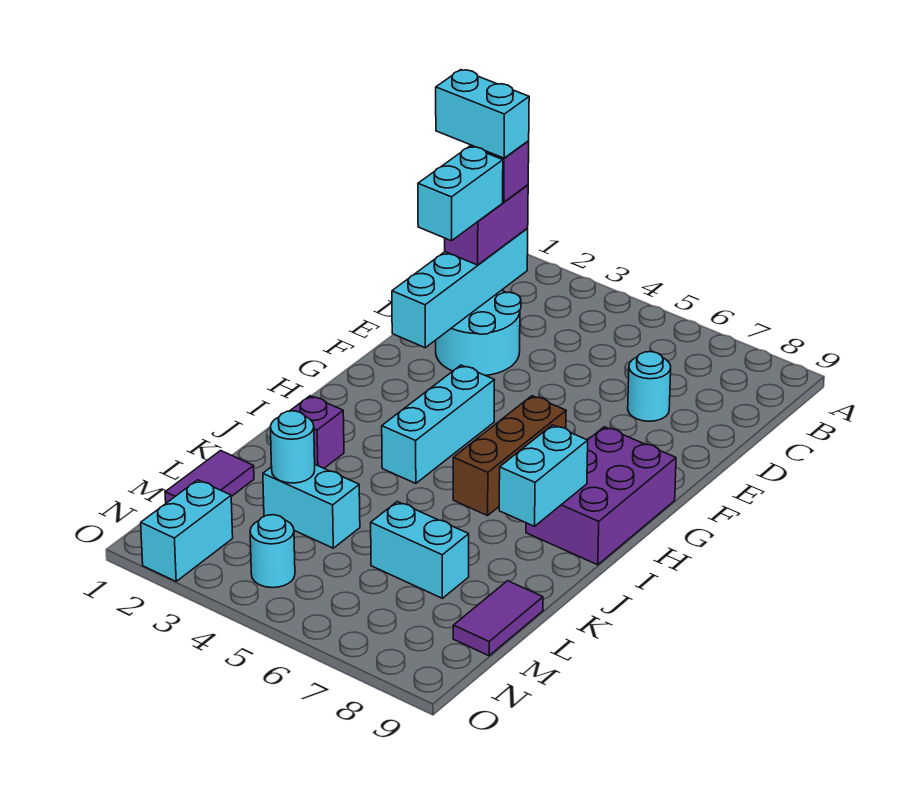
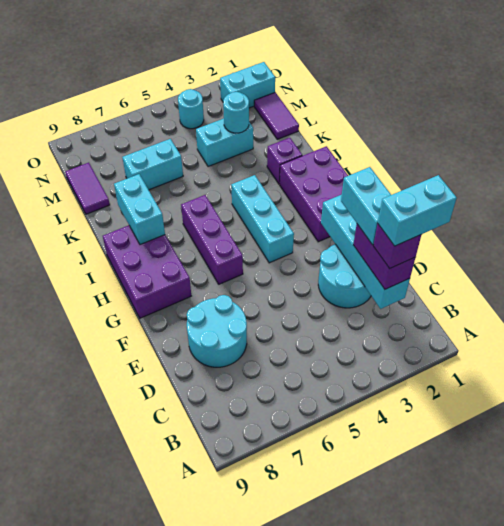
cyan round brick D7 level 1 -> cyan round brick D7:E8 level 1
none -> purple brick G1:I2 level 1
brown brick G6:I6 level 1 -> purple brick G6:I6 level 1
cyan brick N2:O2 level 1 -> cyan brick N1:N2 level 1

